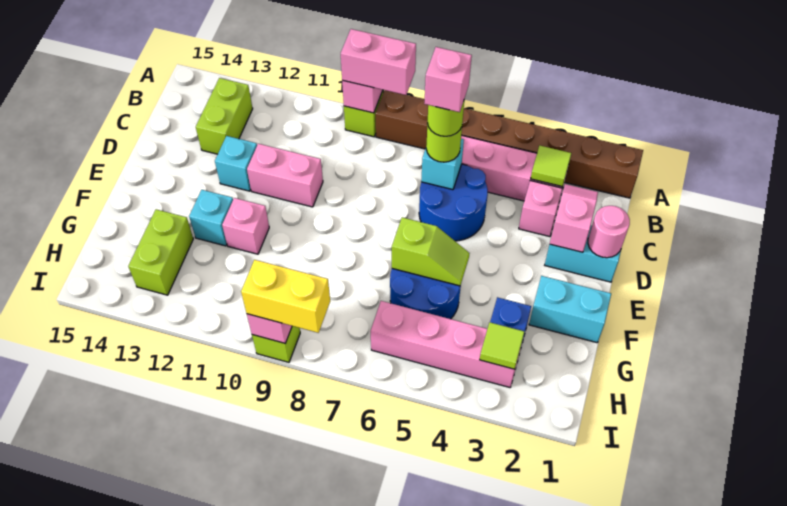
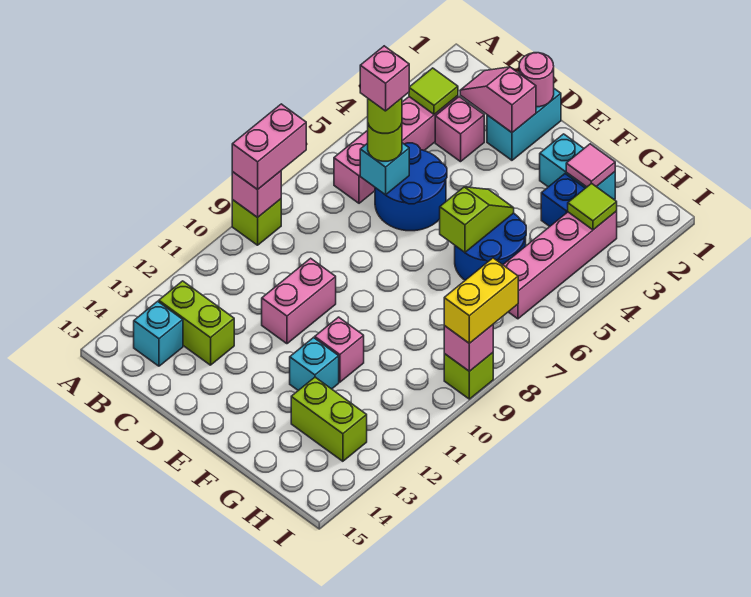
brown brick A1:A8 level 1 -> none
cyan brick D12 level 1 -> cyan brick B14 level 1
cyan brick F1:F2 level 1 -> cyan brick F2:G2 level 1
none -> pink tile G2 level 2

